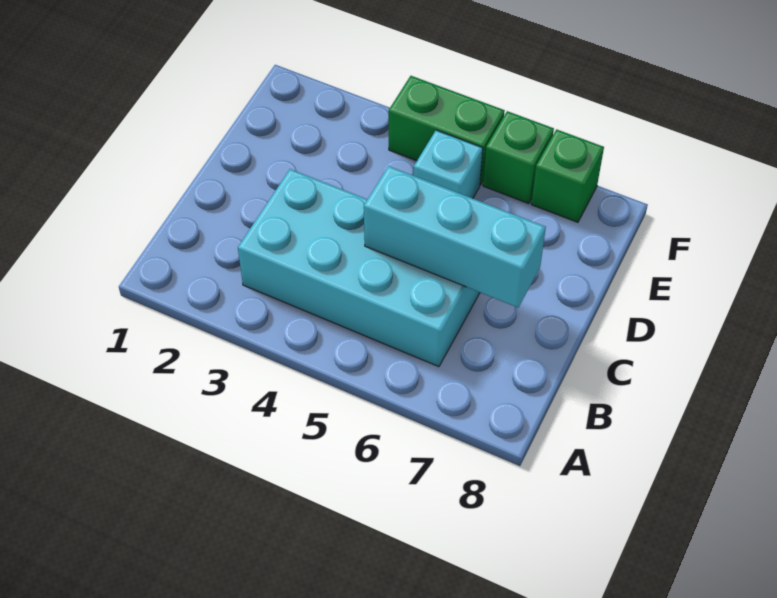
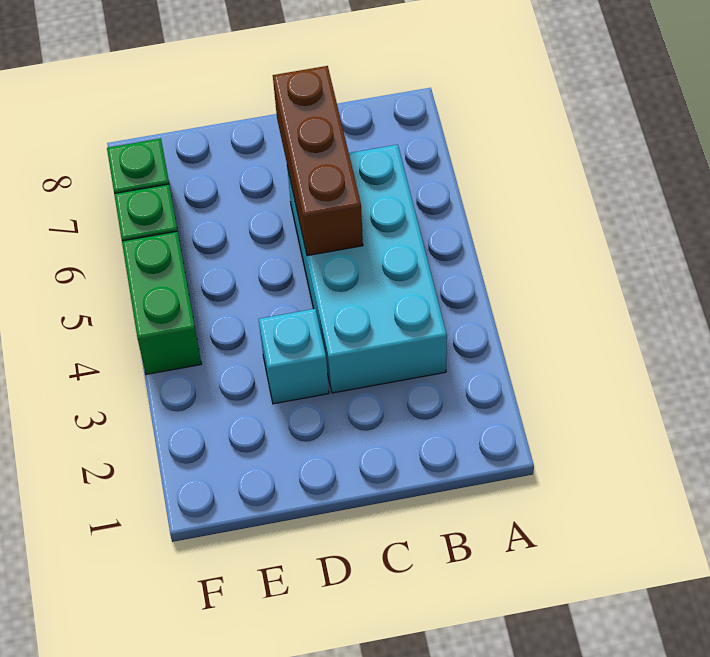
cyan brick C5:C7 level 2 -> brown brick C5:C7 level 2
cyan brick E5 level 1 -> cyan brick D3 level 1

